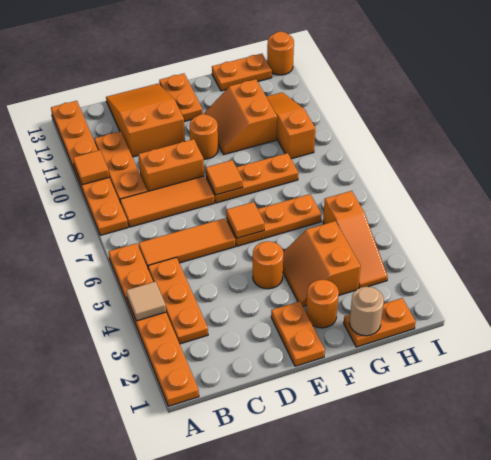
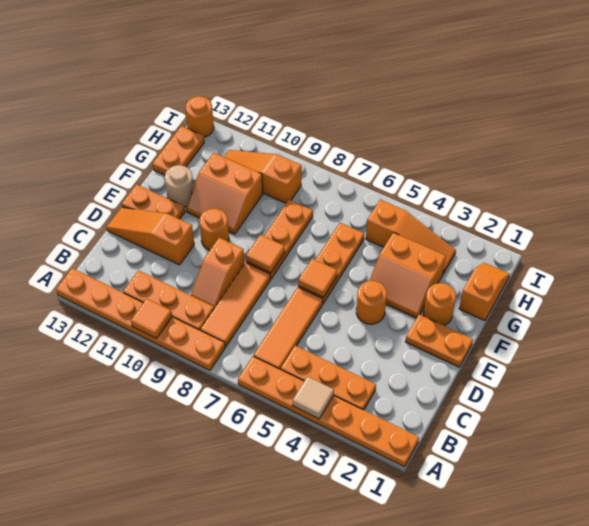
orange brick C9:D9 level 1 -> orange slope C9:D9 level 1 top D
orange slope C11:D13 level 1 top 11 -> orange slope D11:D13 level 1 top 11
orange plate G1:H1 level 1 -> orange slope G1:H1 level 1 top G
tan round brick G1 level 2 -> tan round brick F12 level 1

